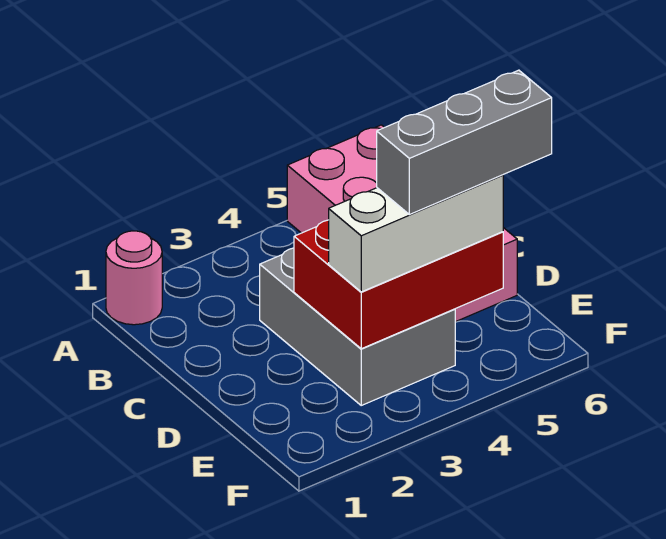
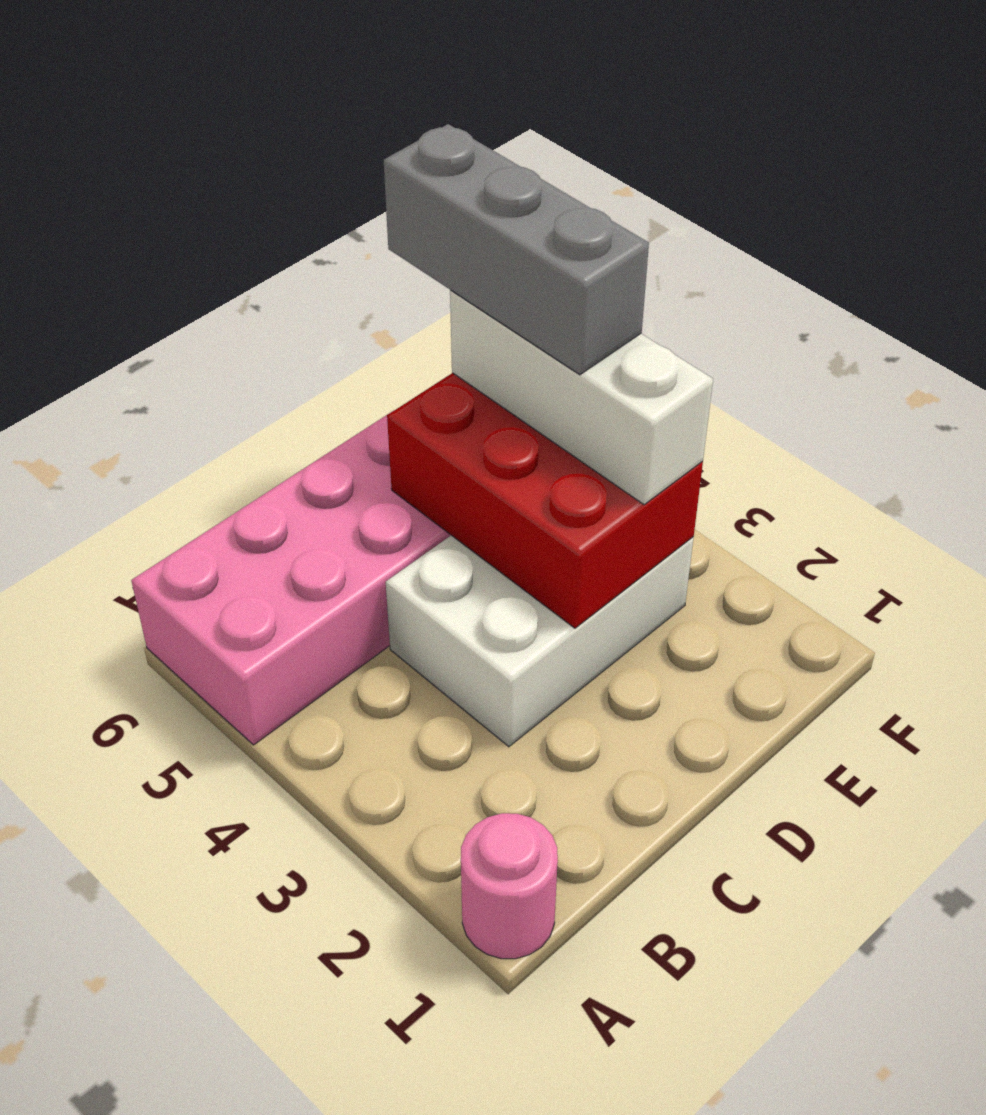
grey brick C3:E4 level 1 -> white brick C3:E4 level 1

